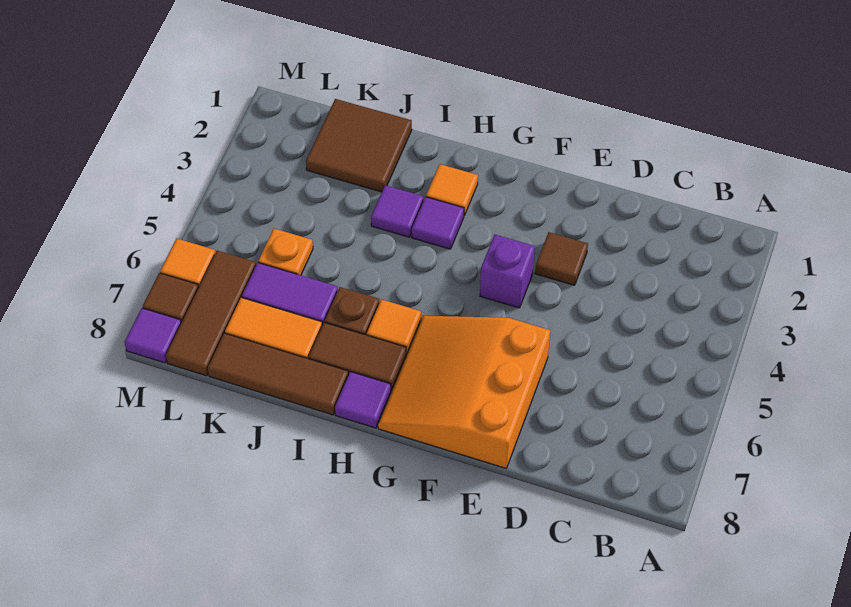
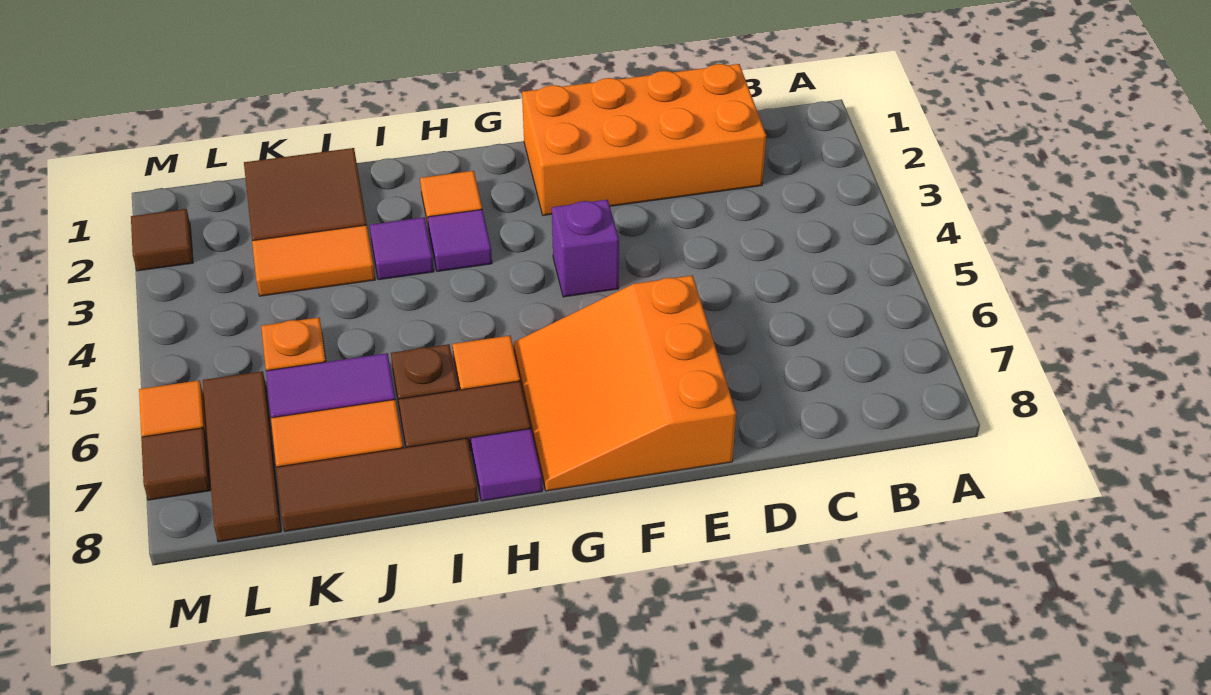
none -> orange brick C1:F2 level 1
brown tile E3 level 1 -> brown tile M2 level 1
none -> orange tile J3:K3 level 1
purple tile M8 level 1 -> none

